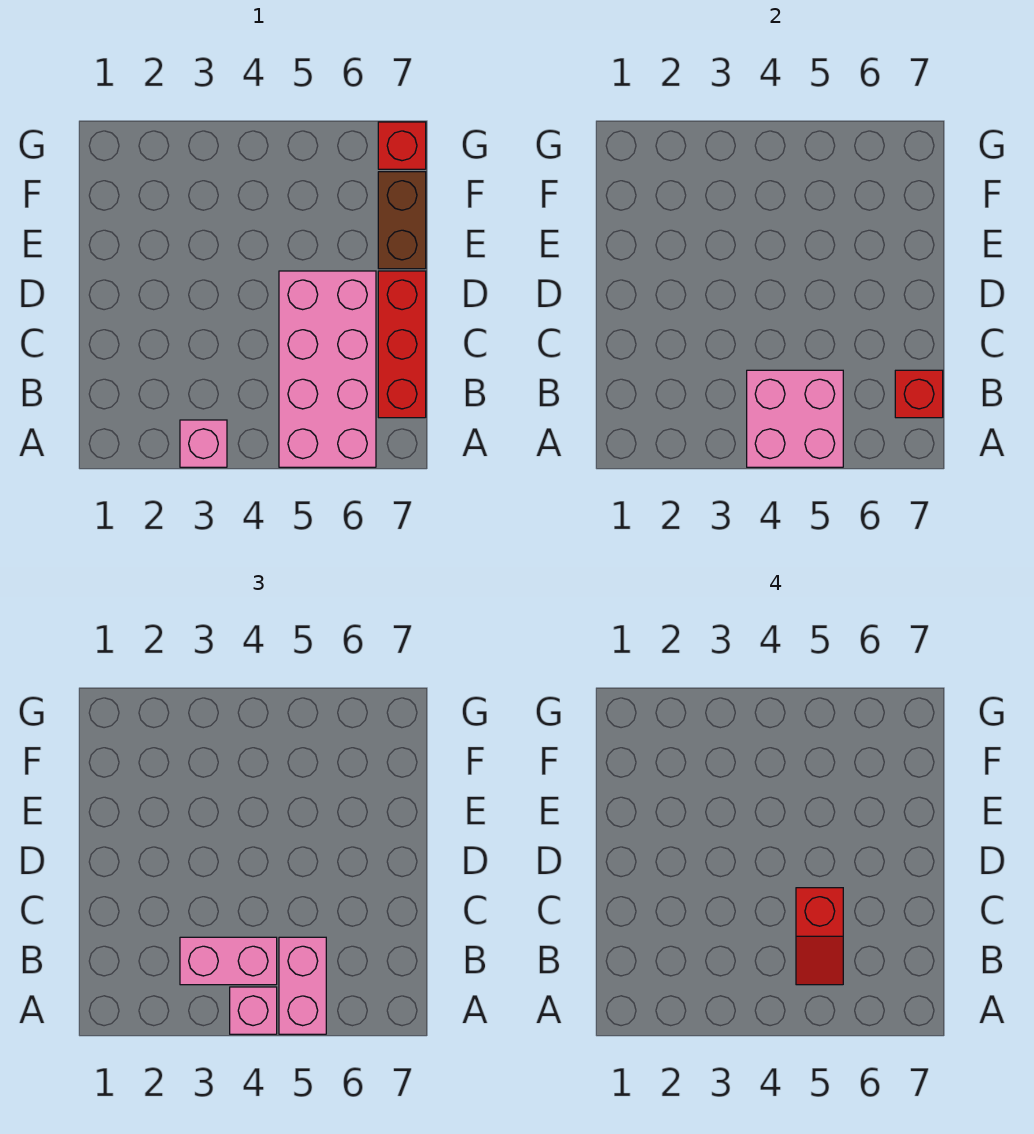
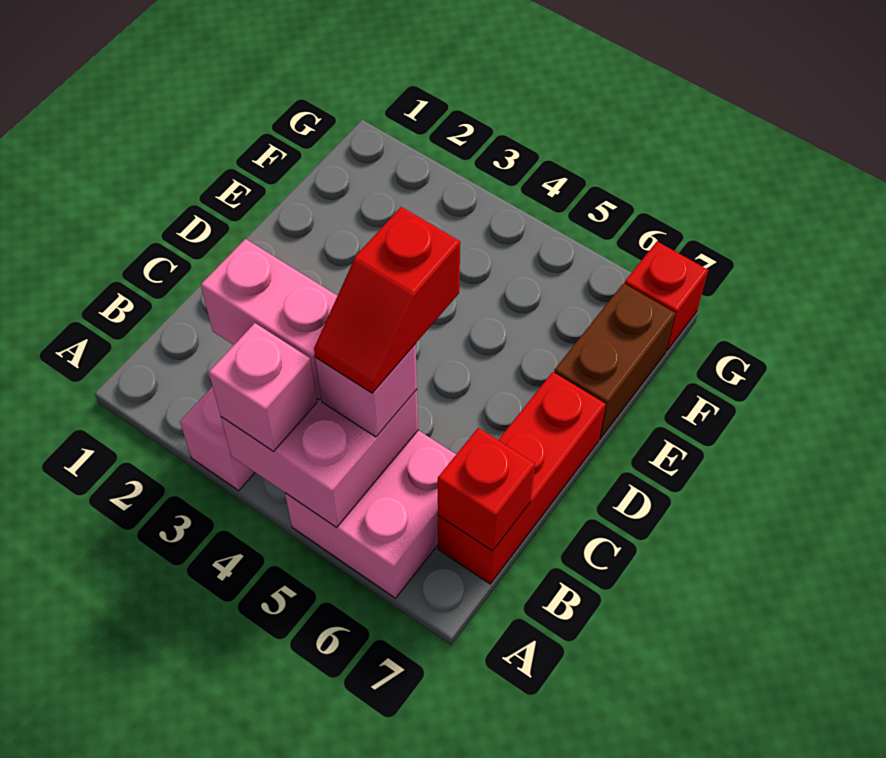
pink brick A5:D6 level 1 -> pink brick A5:B6 level 1
pink brick A5:B5 level 3 -> pink brick B5 level 3

